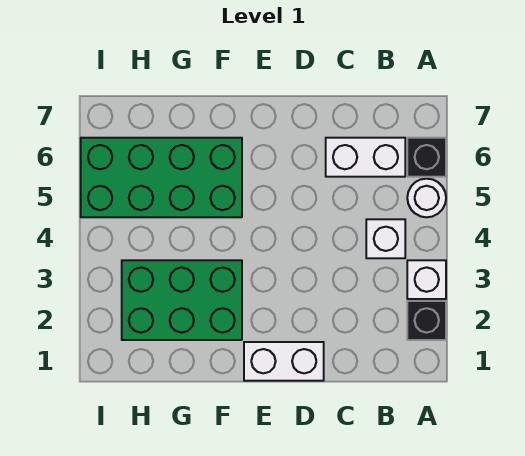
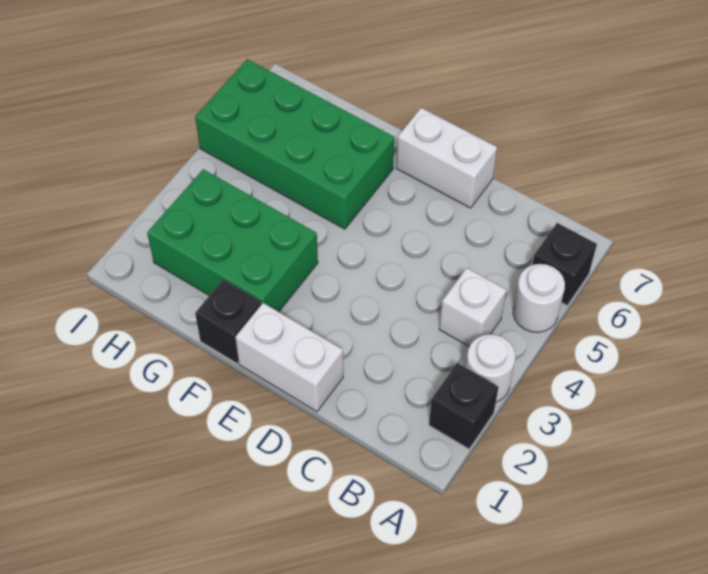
white brick A3 level 1 -> white round brick A3 level 1
white brick B6:C6 level 1 -> white brick D7:E7 level 1
none -> black brick F1 level 1

